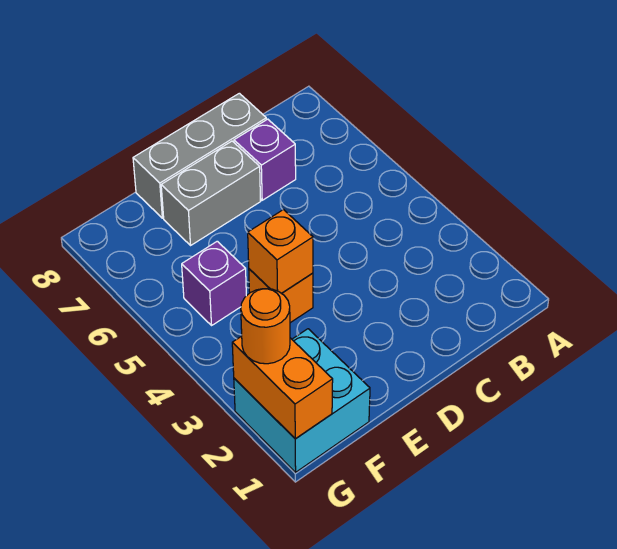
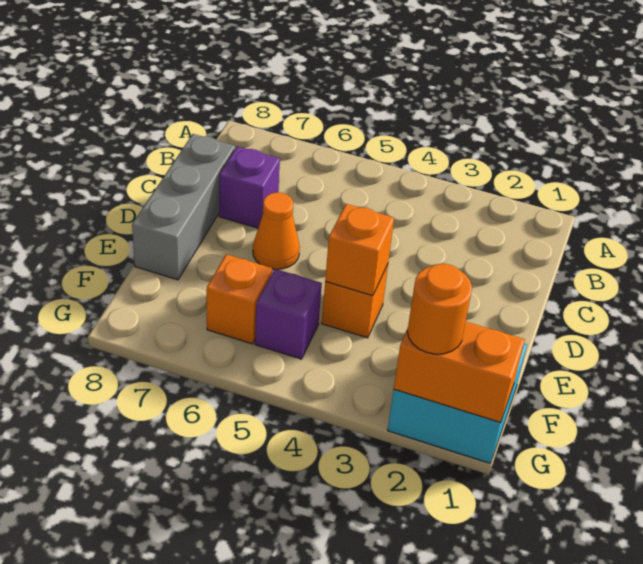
none -> orange cone D6 level 1
grey brick D7:E7 level 1 -> none
none -> orange brick F6 level 1

